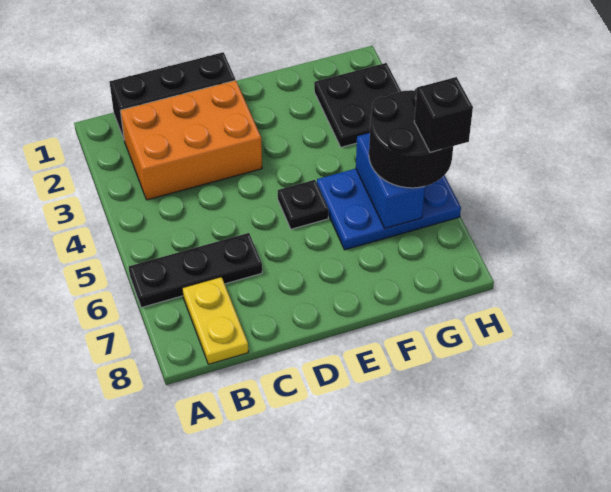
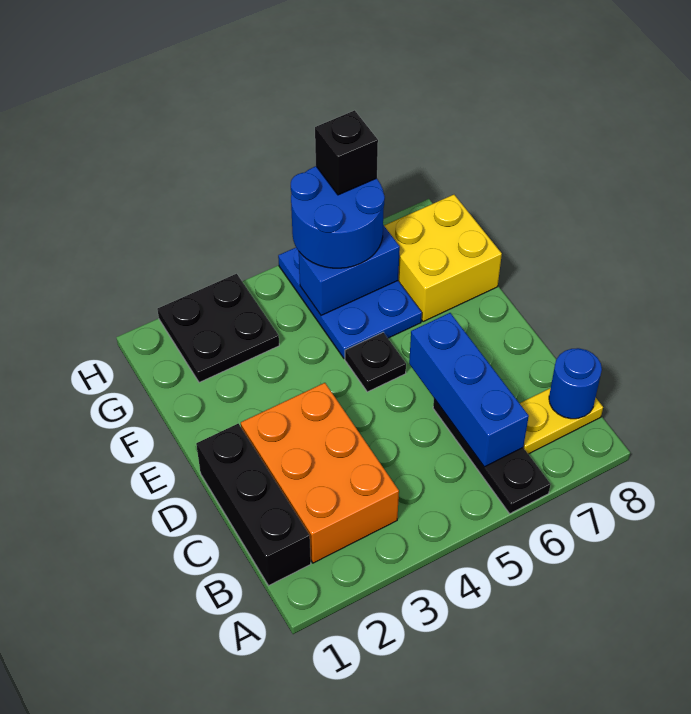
none -> blue brick B6:D6 level 2
none -> blue round brick B8 level 2
none -> yellow brick F7:G8 level 1
black round brick G5:H6 level 3 -> blue round brick G5:H6 level 3

